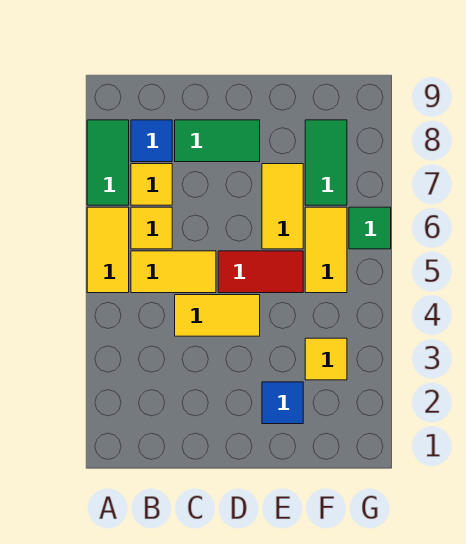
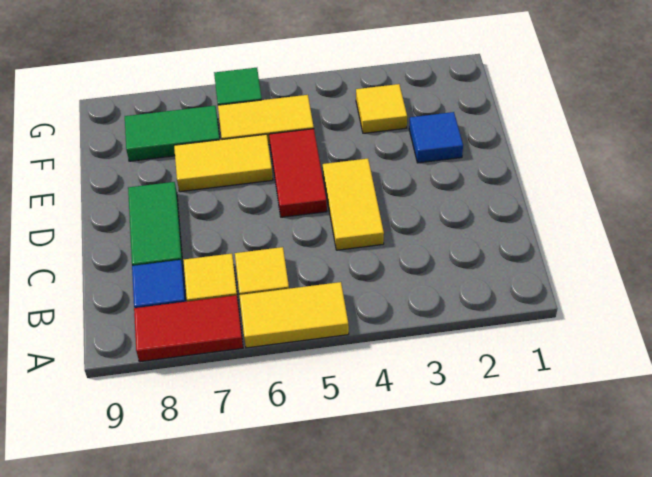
green tile A7:A8 level 1 -> red tile A7:A8 level 1
yellow tile B5:C5 level 1 -> none

